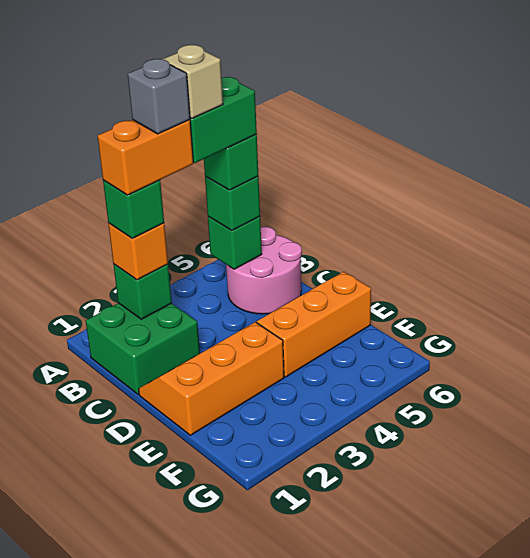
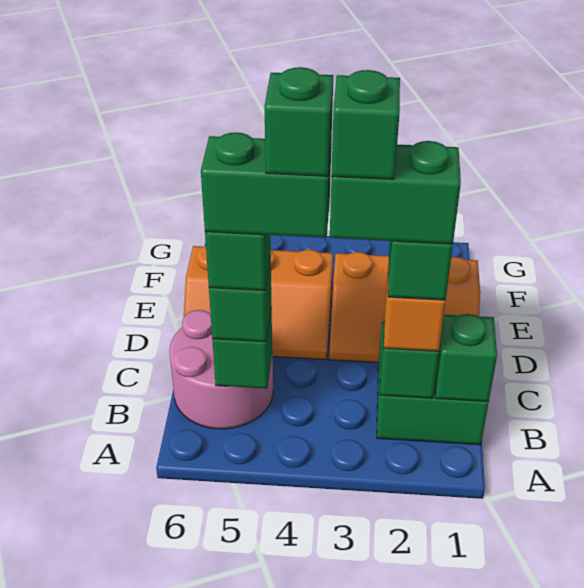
none -> green brick B1 level 2
orange brick B2:B3 level 5 -> green brick B2:B3 level 5
grey brick B3 level 6 -> green brick B3 level 6
tan brick B4 level 6 -> green brick B4 level 6

